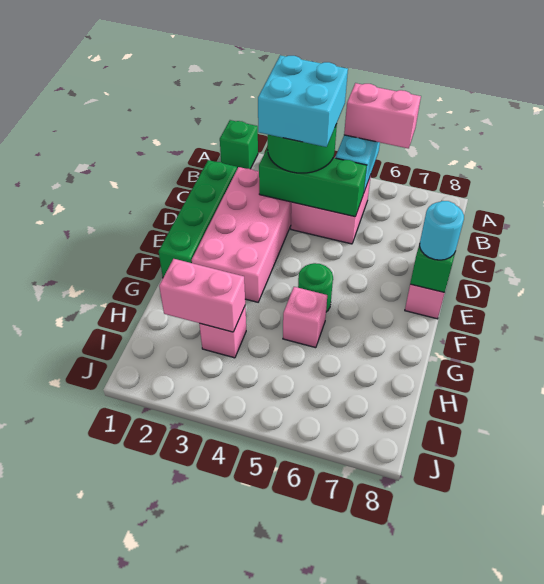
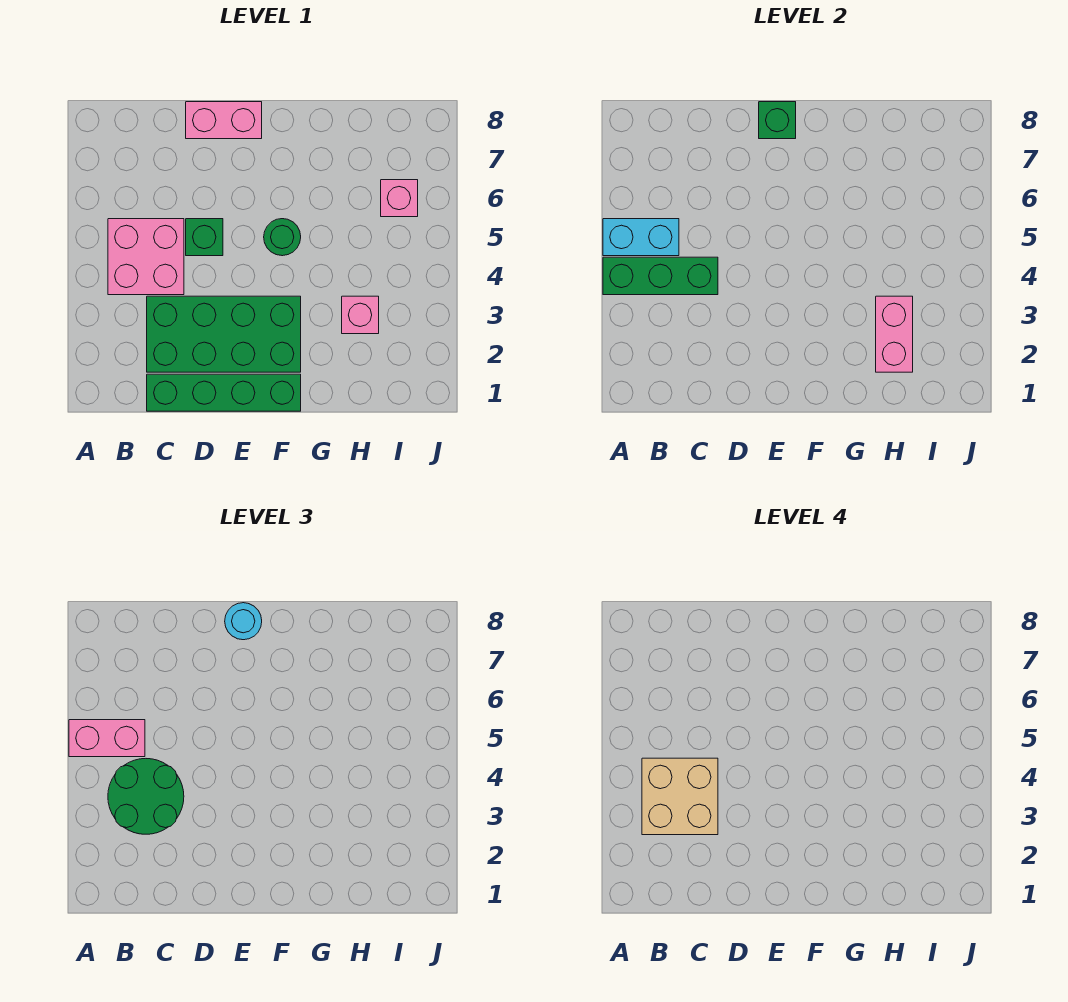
green brick A1 level 1 -> green brick D5 level 1
pink brick A5:A6 level 3 -> pink brick A5:B5 level 3
cyan brick B3:C4 level 4 -> tan brick B3:C4 level 4
pink brick C2:F3 level 1 -> green brick C2:F3 level 1
green brick C3:C5 level 2 -> green brick A4:C4 level 2
pink brick G5 level 1 -> pink brick I6 level 1

